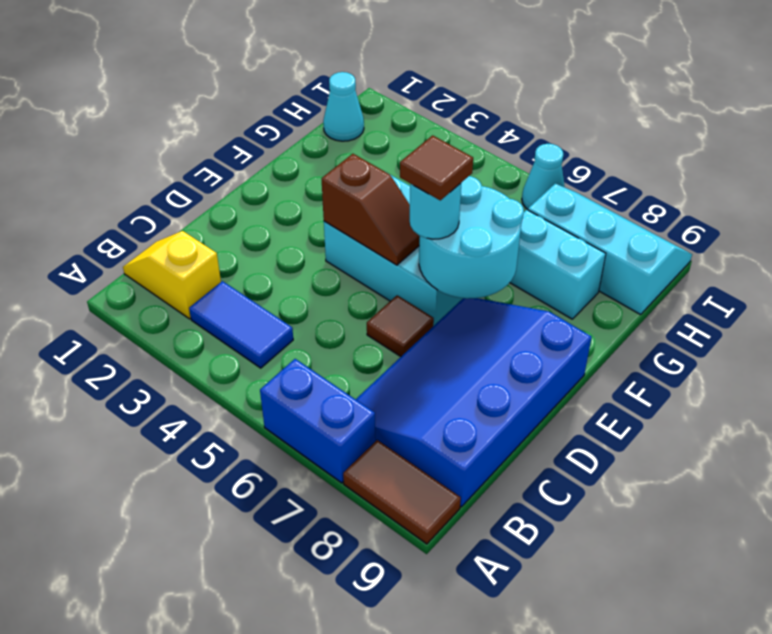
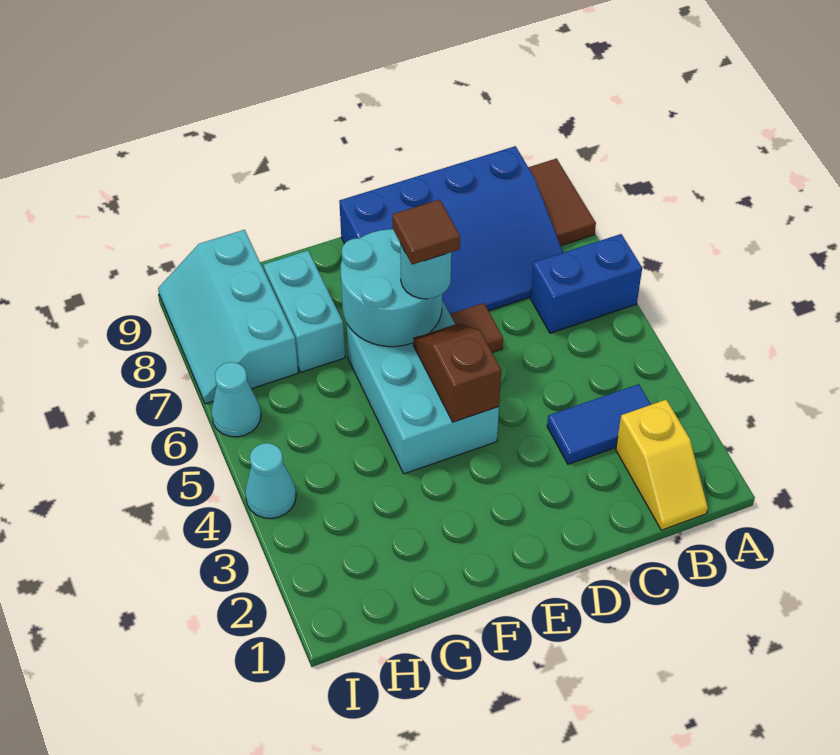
blue brick A6:A7 level 1 -> blue brick A6:B6 level 1
blue tile B3:B4 level 1 -> blue tile B3:C3 level 1
cyan cone H1 level 1 -> cyan cone I4 level 1

